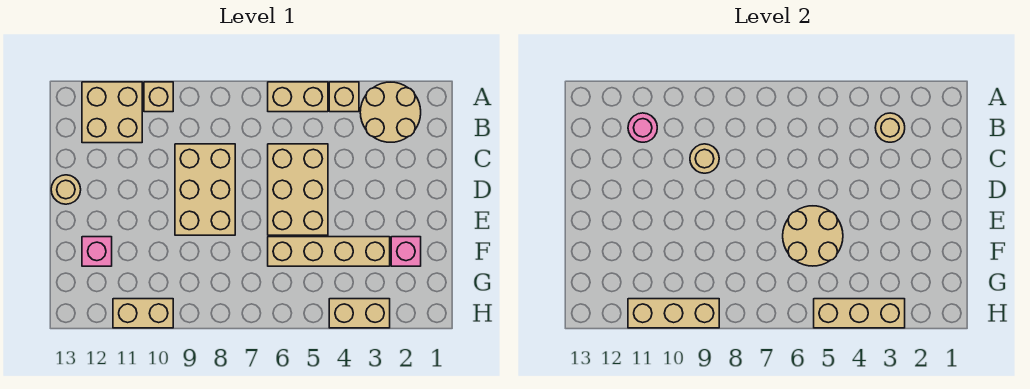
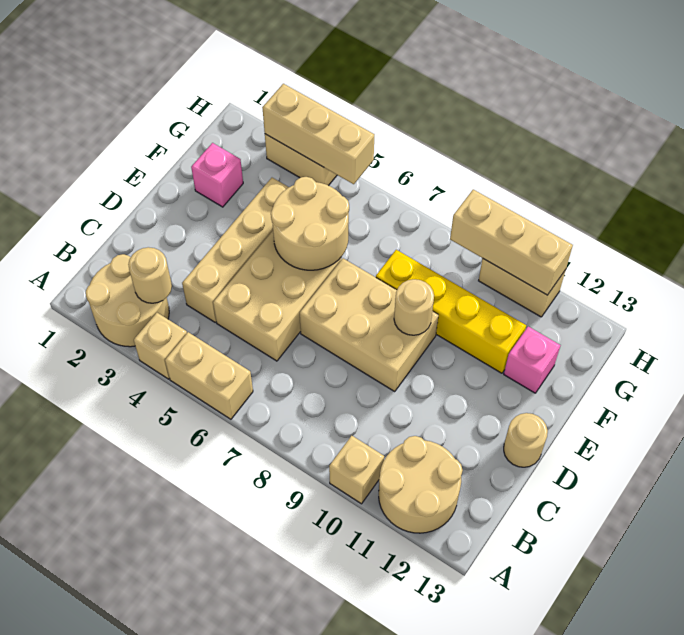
tan brick A11:B12 level 1 -> tan round brick A11:B12 level 1
pink round brick B11 level 2 -> none
tan brick C8:E9 level 1 -> tan brick D7:E9 level 1
tan round brick C9 level 2 -> tan round brick E9 level 2
tan brick F3:F6 level 1 -> tan brick C4:F4 level 1
none -> yellow brick F8:F11 level 1

